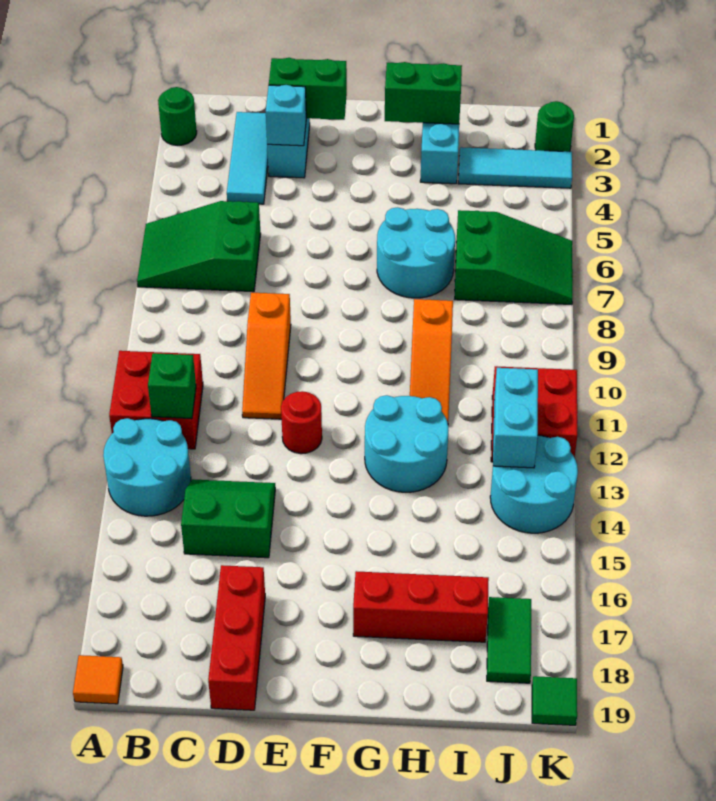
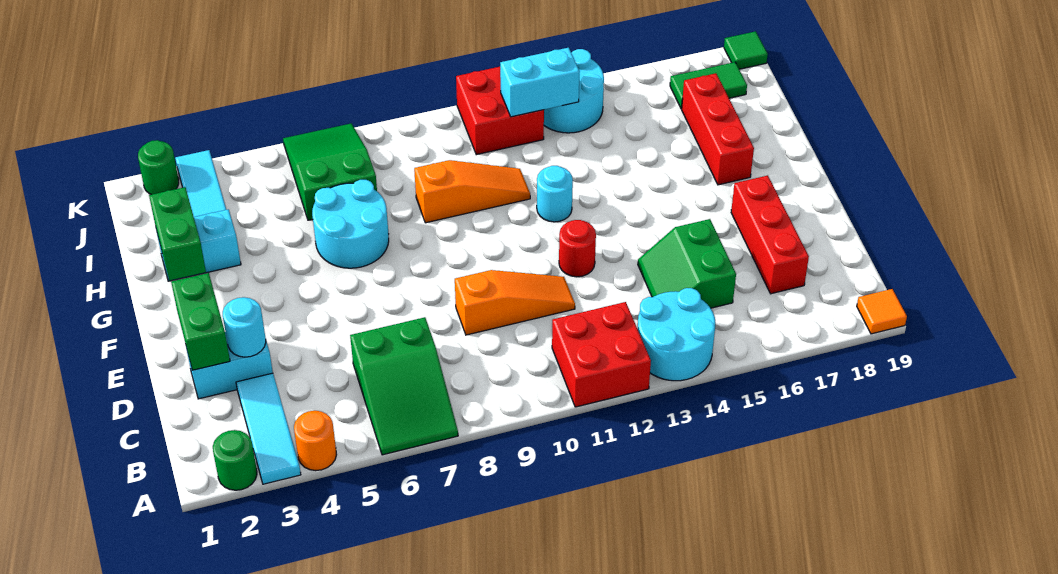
none -> orange round brick A4 level 1
green brick B12 level 2 -> none
cyan tile C2:C4 level 1 -> cyan tile A3:C3 level 1
cyan brick D3 level 2 -> cyan round brick D3 level 2
red brick D17:D19 level 1 -> red brick C17:E17 level 1
cyan round brick G12:H13 level 1 -> cyan round brick G12 level 1

